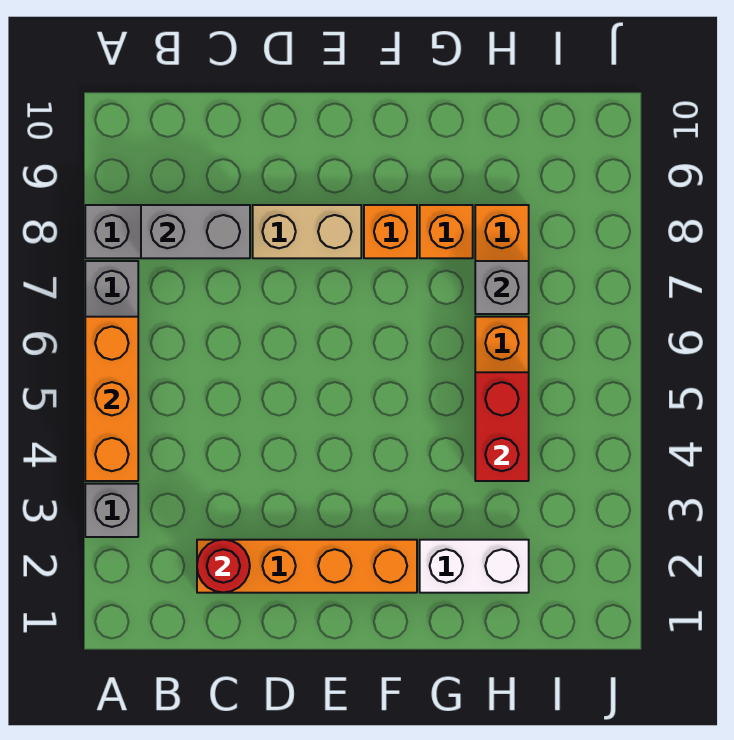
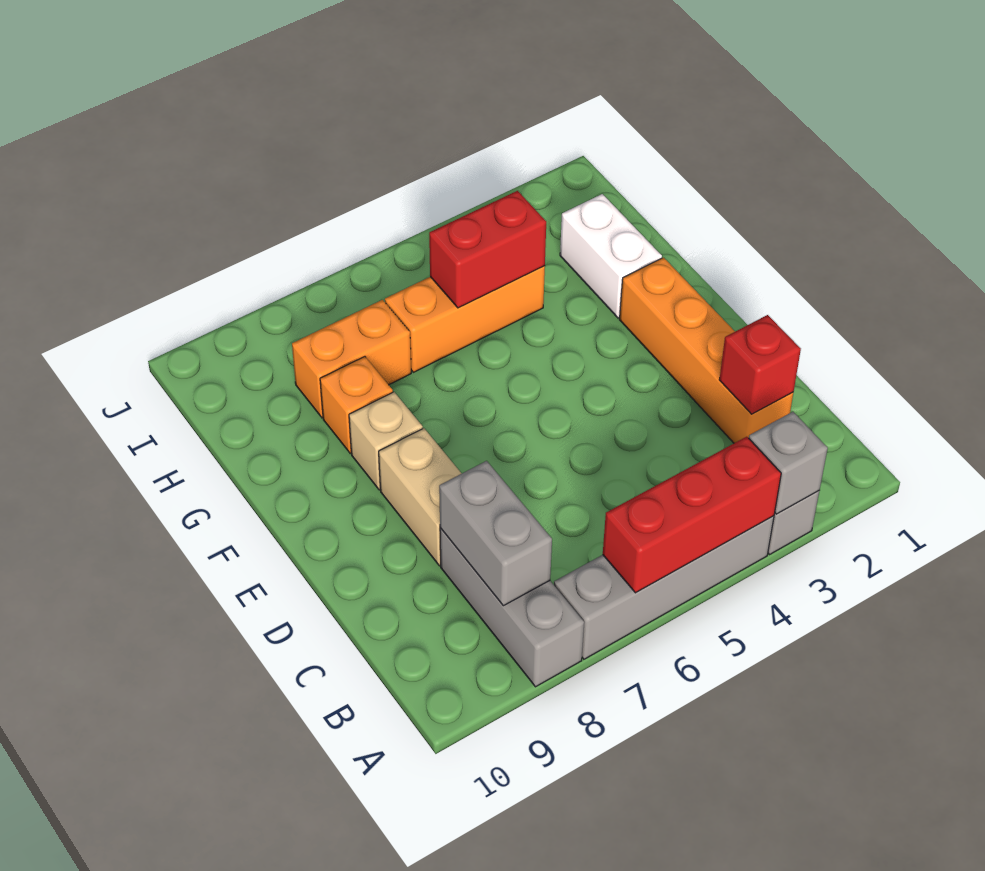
orange brick A4:A6 level 2 -> red brick A4:A6 level 2
red round brick C2 level 2 -> red brick C2 level 2
orange brick F8 level 1 -> tan brick F8 level 1
grey brick H7 level 2 -> grey brick A3 level 2

